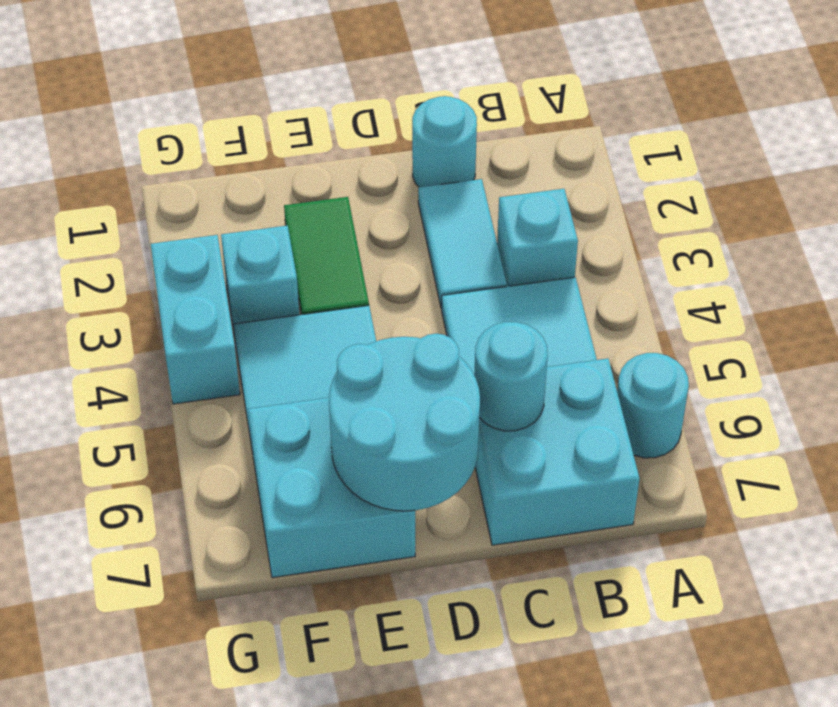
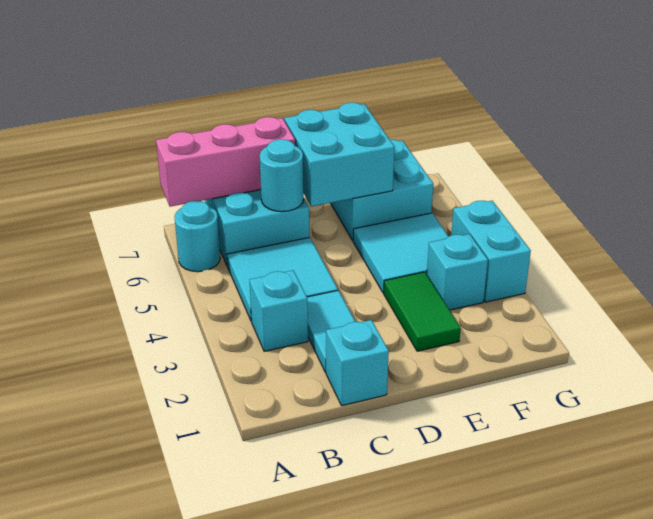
none -> pink brick A7:C7 level 2
cyan round brick C1 level 1 -> cyan brick C1 level 1
cyan round brick D6:E7 level 2 -> cyan brick D6:E7 level 2

